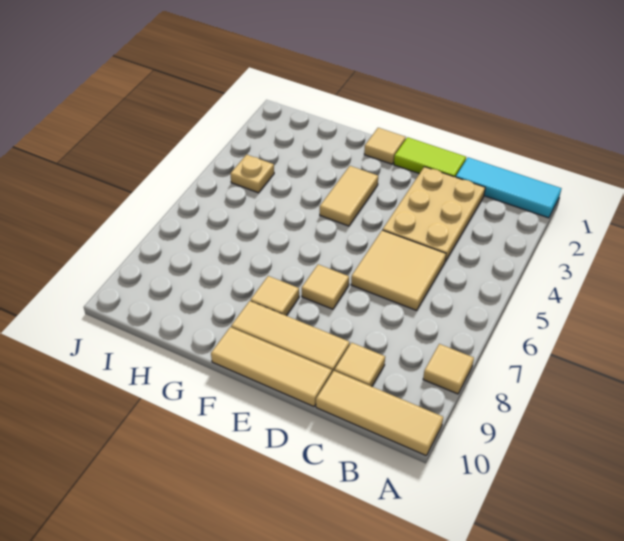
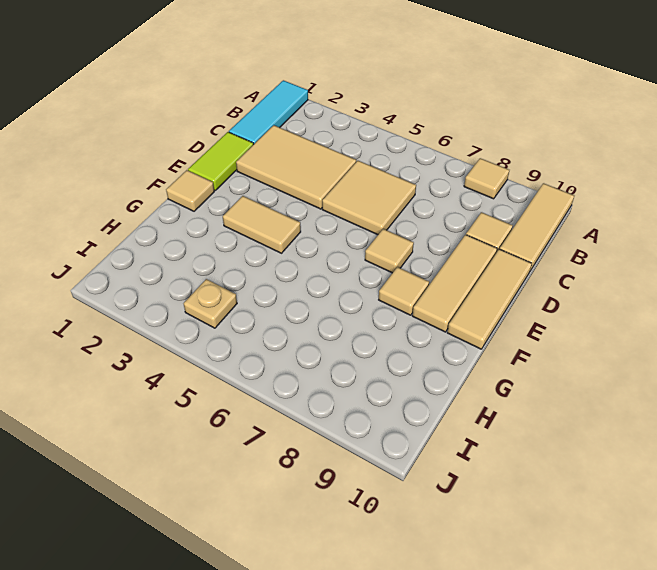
tan plate C2:D4 level 1 -> tan tile C2:D4 level 1

